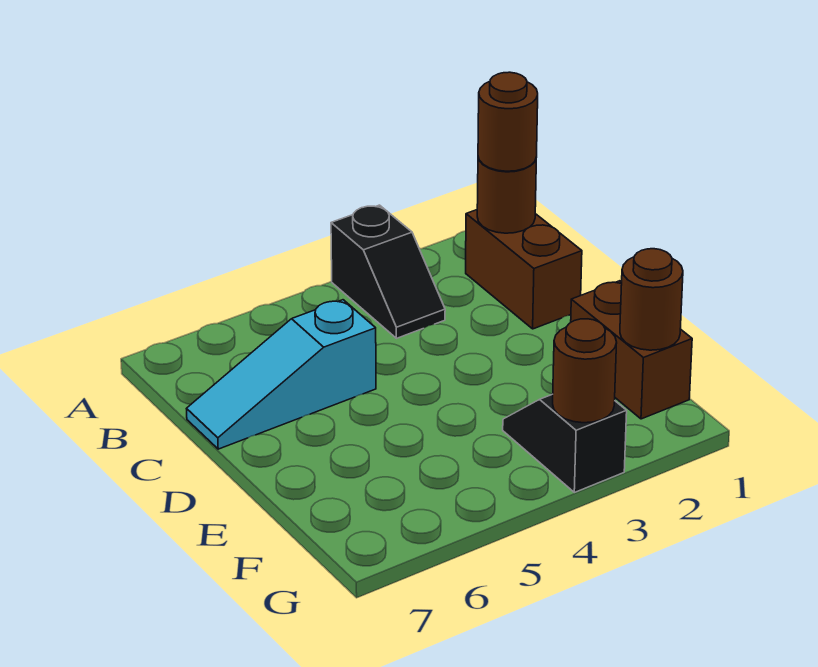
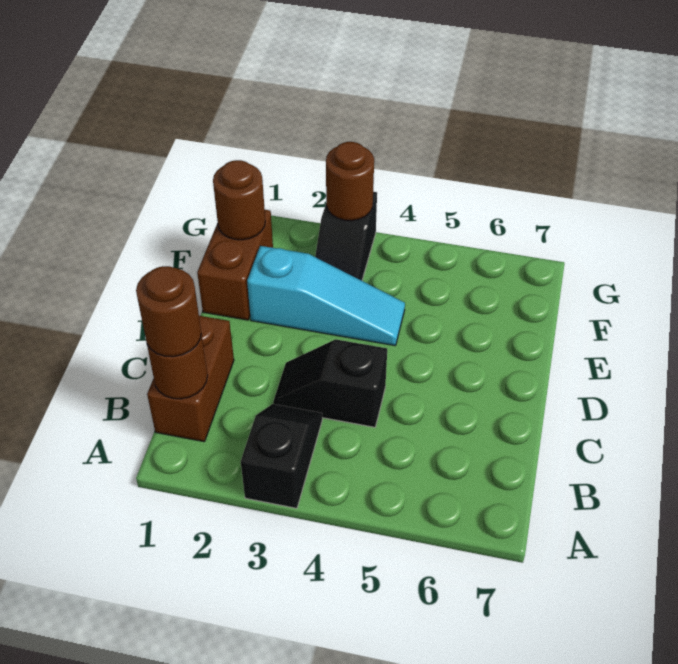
none -> black slope C3:C4 level 1 top 4
cyan slope C5:C7 level 1 top 5 -> cyan slope E2:E4 level 1 top 2

